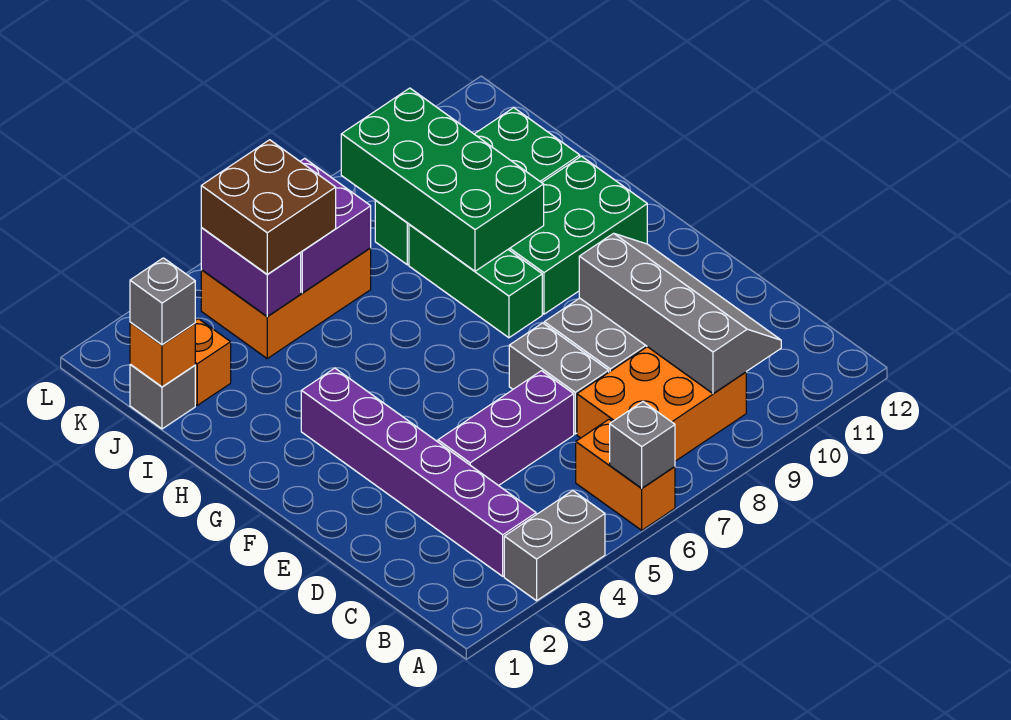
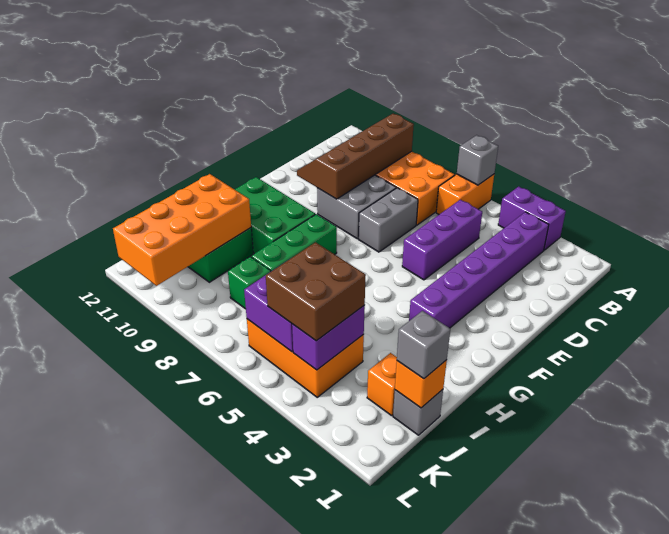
grey brick A3:A4 level 1 -> purple brick A3:A4 level 1
grey slope B9:E10 level 2 top 9 -> brown slope B9:E10 level 2 top 9
purple brick D4:D6 level 1 -> purple brick C5:E5 level 1
green brick H8:K9 level 2 -> none
none -> orange brick I10:L11 level 2

